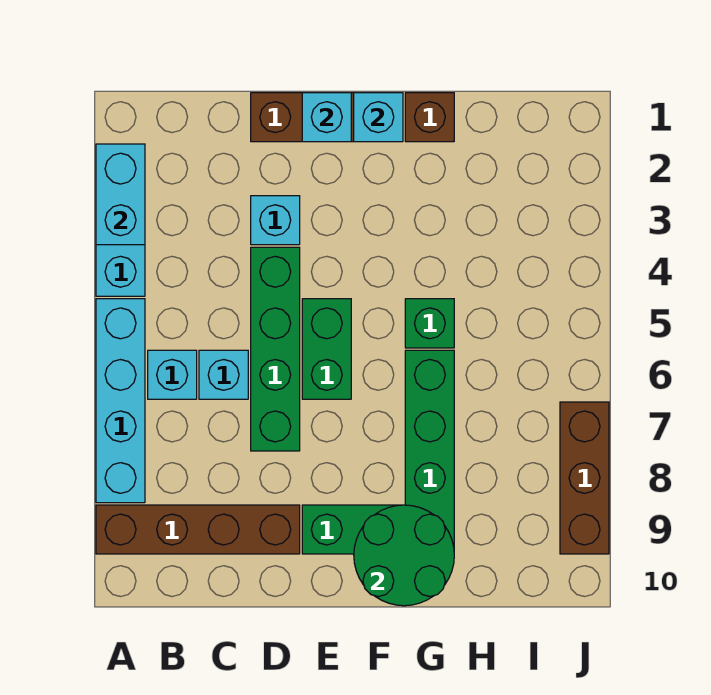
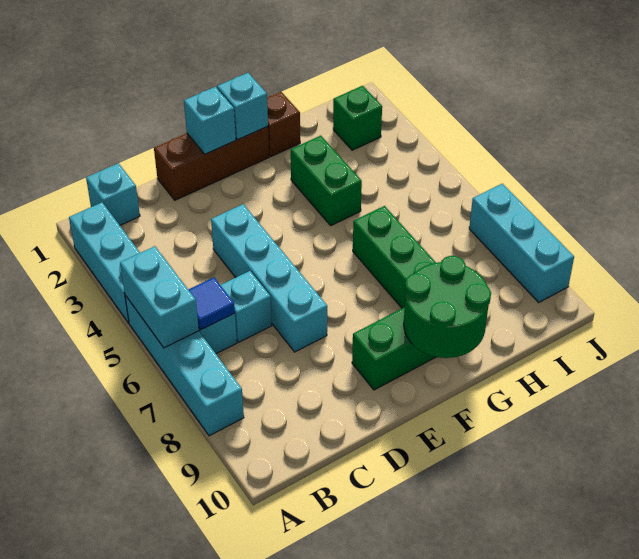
cyan brick A2:A3 level 2 -> cyan brick A5:A6 level 2
brown brick A9:D9 level 1 -> none
none -> blue tile B6 level 2
cyan brick D3 level 1 -> cyan brick B1 level 1
green brick D4:D7 level 1 -> cyan brick D4:D7 level 1
green brick E5:E6 level 1 -> green brick G3:G4 level 1
green brick G5 level 1 -> green brick I2 level 1
brown brick J7:J9 level 1 -> cyan brick J7:J9 level 1

